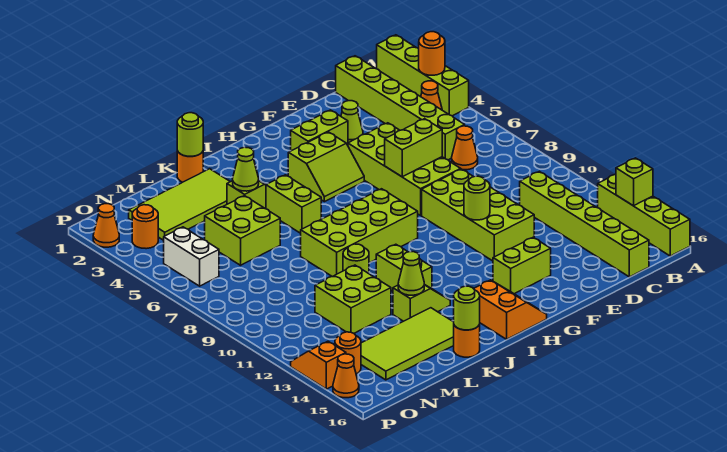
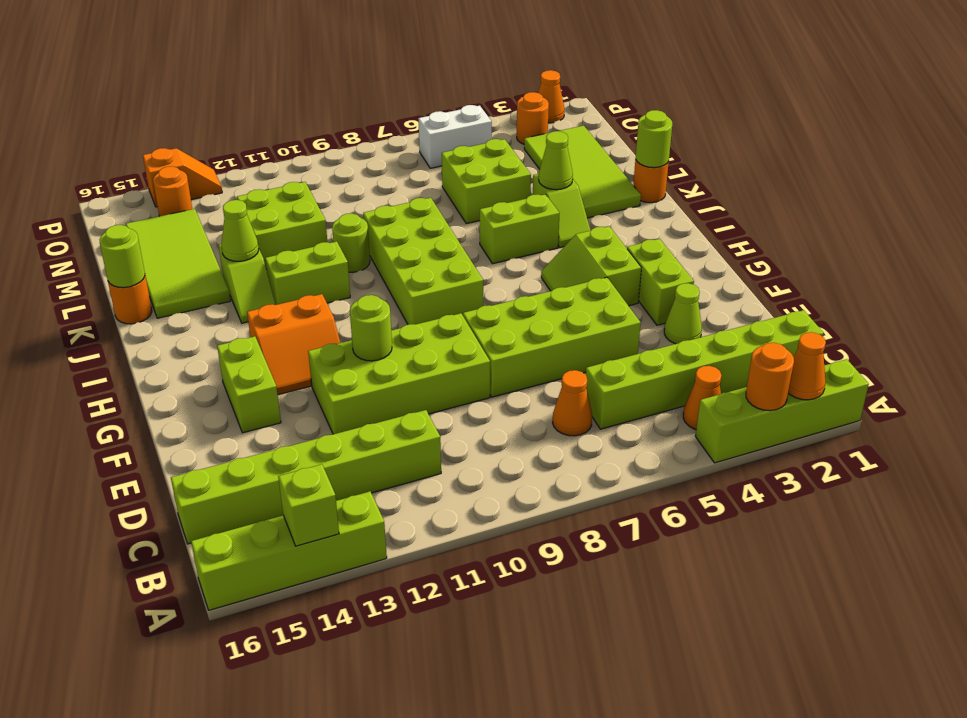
lime brick E7:F7 level 2 -> none
orange slope H15:I16 level 1 top I -> orange slope G12:H13 level 1 top H
orange cone P15 level 1 -> orange cone A2 level 2

